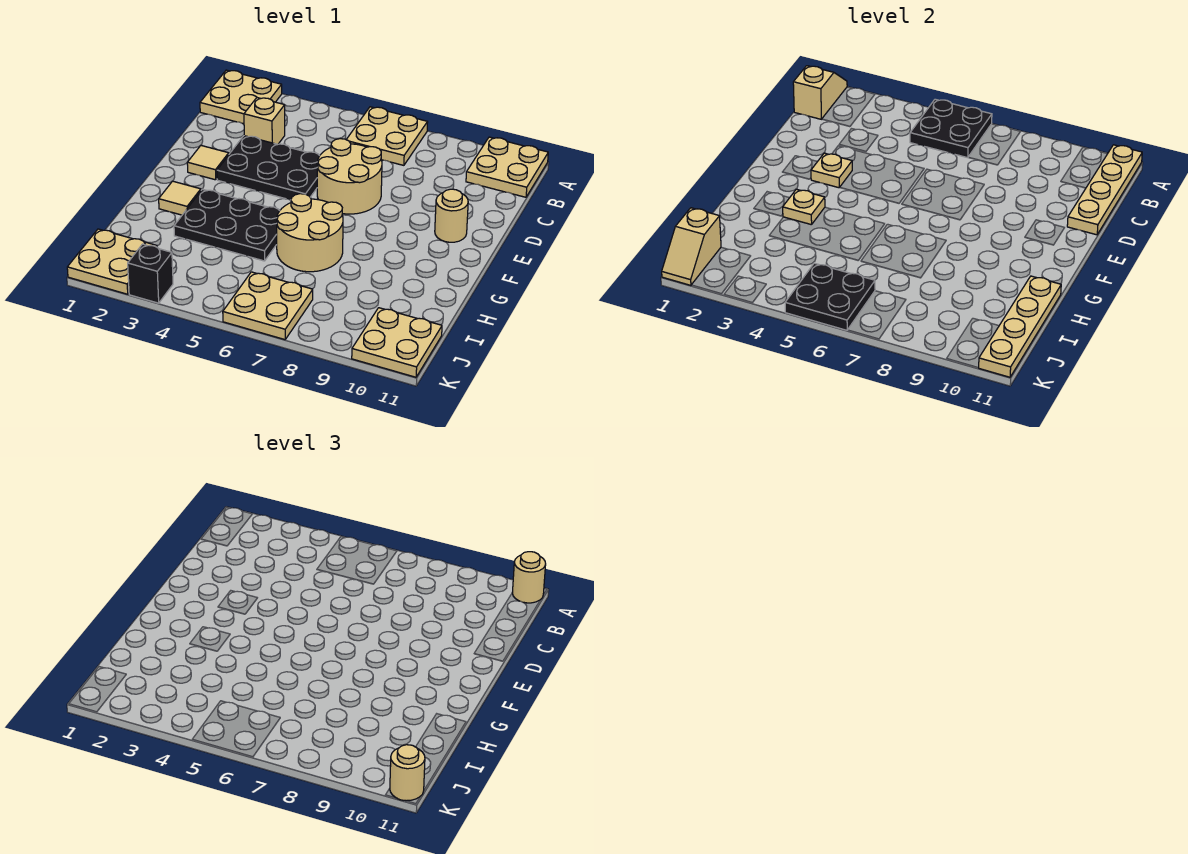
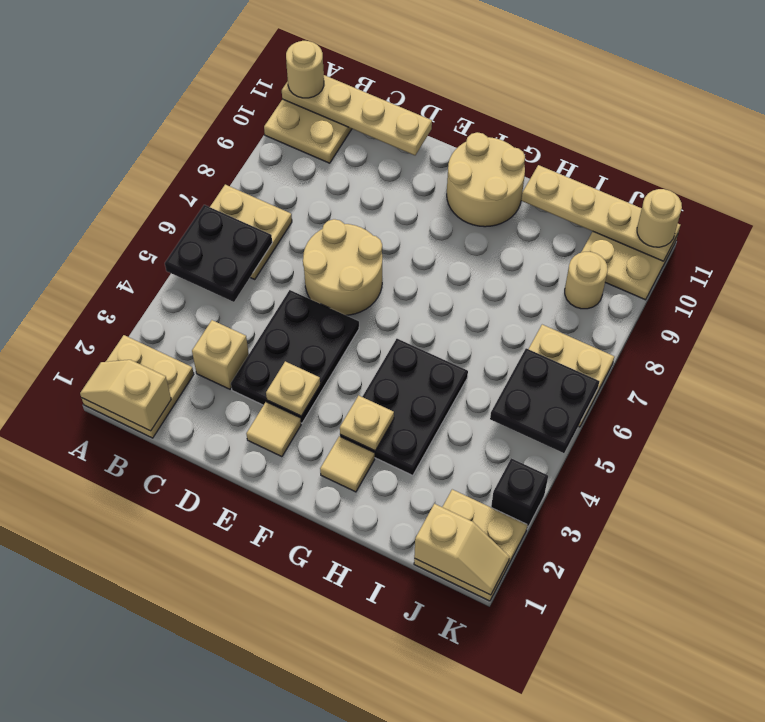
tan round brick E10 level 1 -> tan round brick J9 level 1
tan round brick G6:H7 level 1 -> tan round brick F10:G11 level 1

